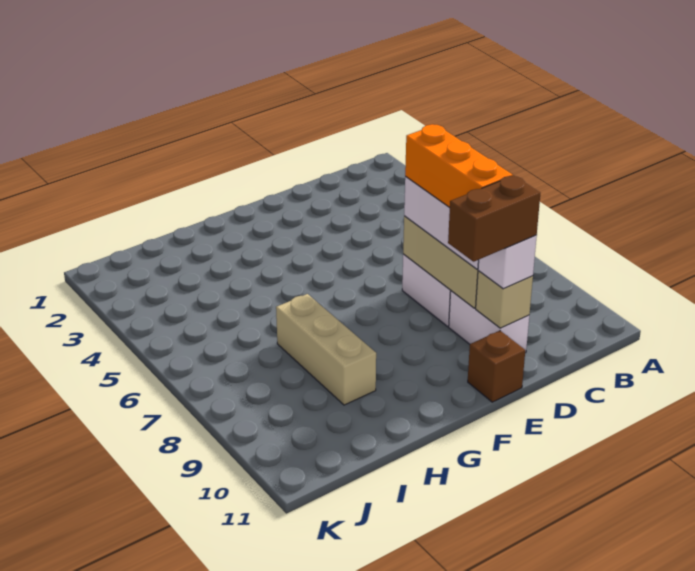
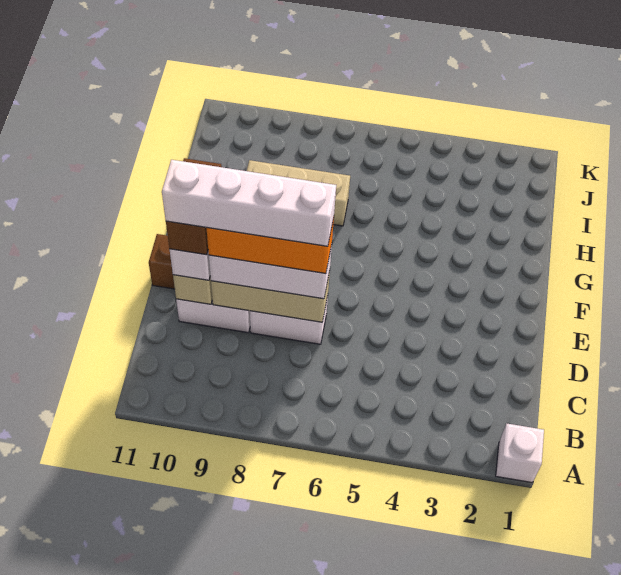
none -> white brick A1 level 1
none -> white brick D7:D10 level 5

